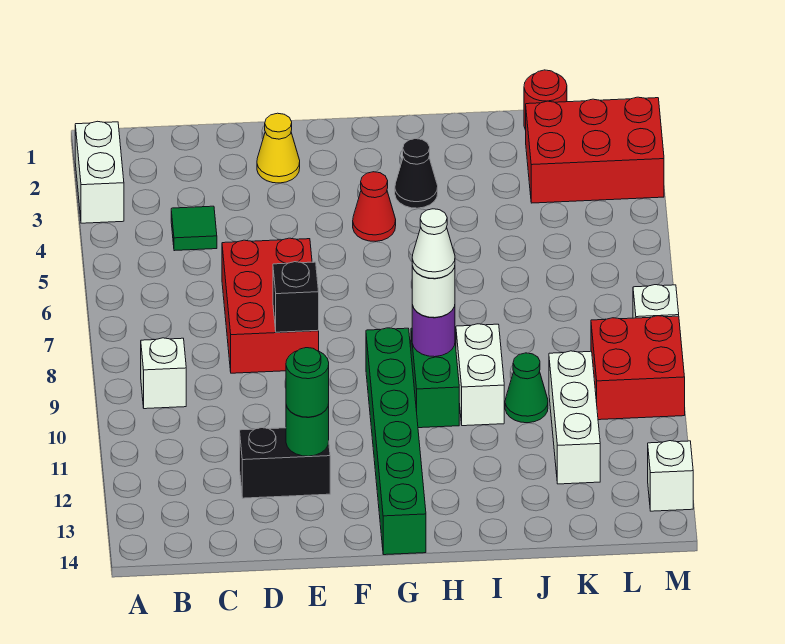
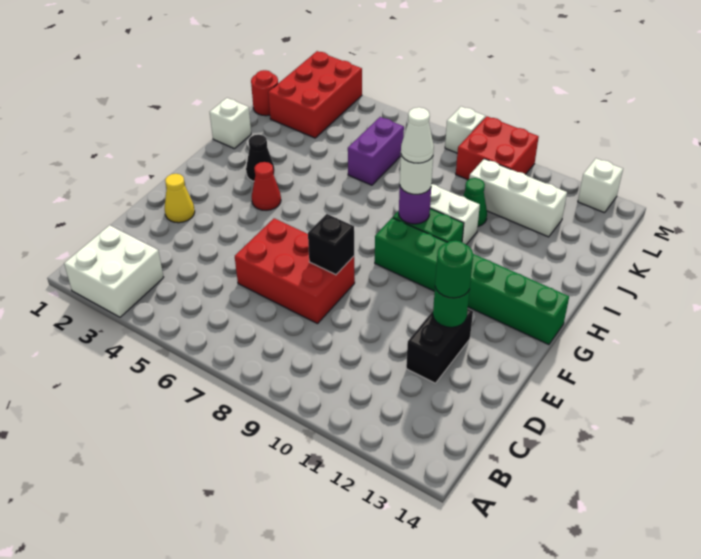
white brick A2:A3 level 1 -> white brick A2:B3 level 1
white brick B9 level 1 -> white brick I1 level 1
green tile C4 level 1 -> none
none -> purple brick J6:K6 level 1

